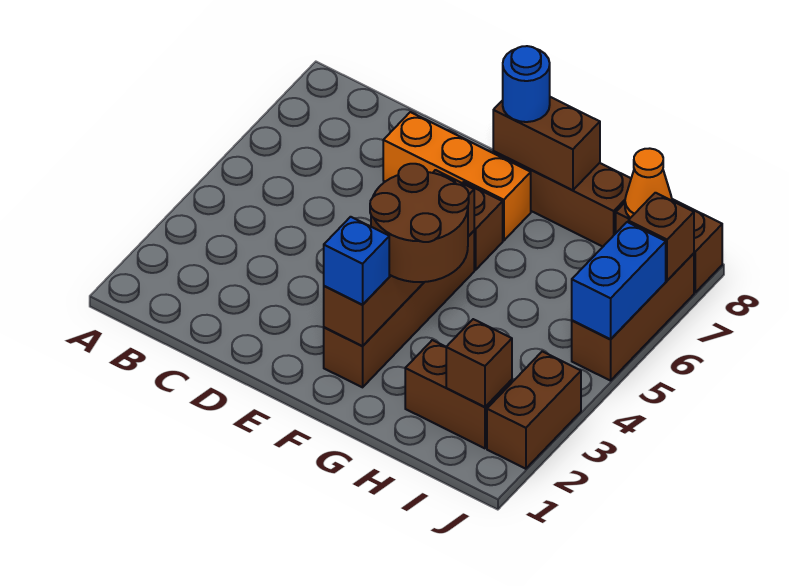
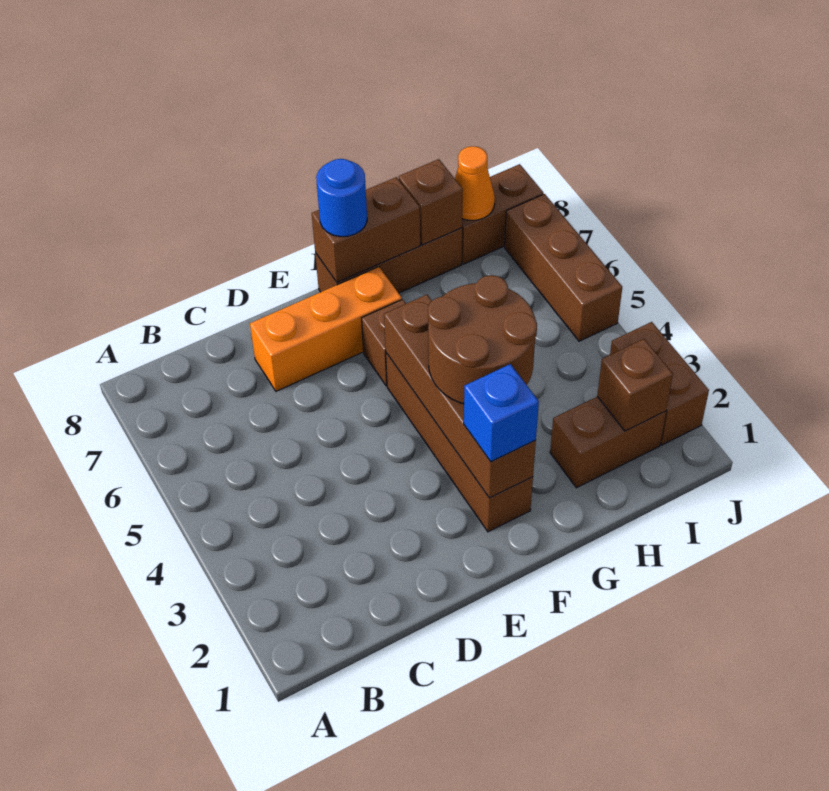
blue brick J5:J6 level 2 -> none
brown brick J7 level 2 -> brown brick H8 level 2

